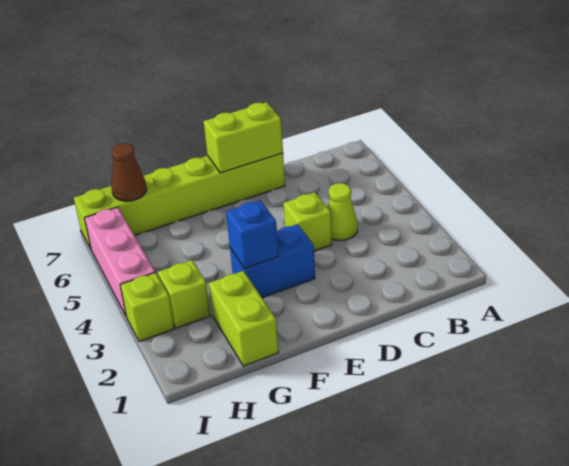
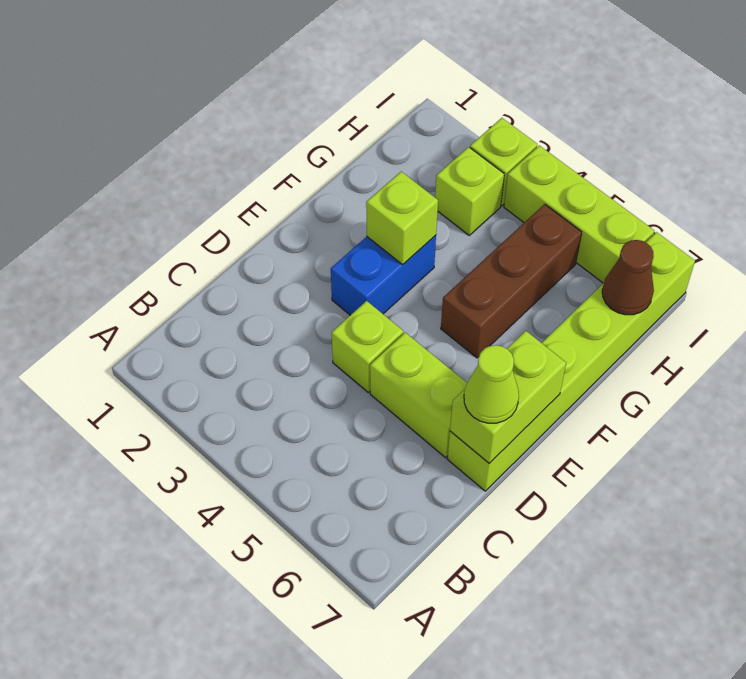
lime cone C4 level 1 -> lime cone D7 level 3
blue brick F3 level 2 -> lime brick F3 level 2
none -> brown brick F5:H5 level 1
lime brick G1:G2 level 1 -> lime brick D5:D6 level 1
pink brick I4:I6 level 1 -> lime brick I4:I6 level 1

